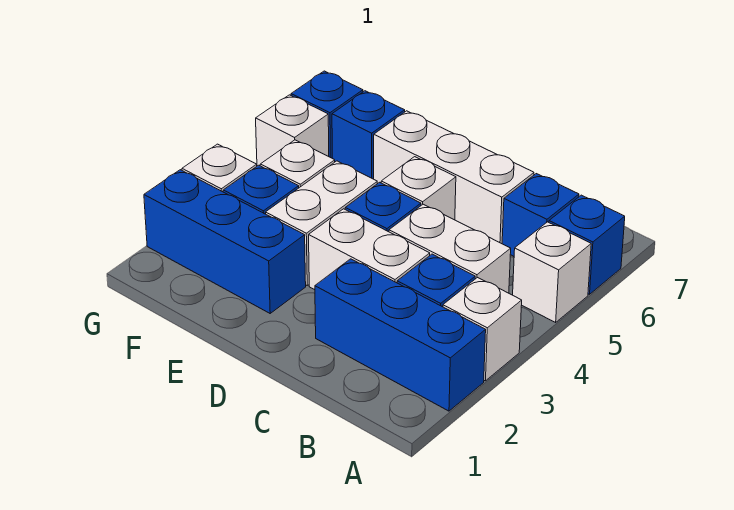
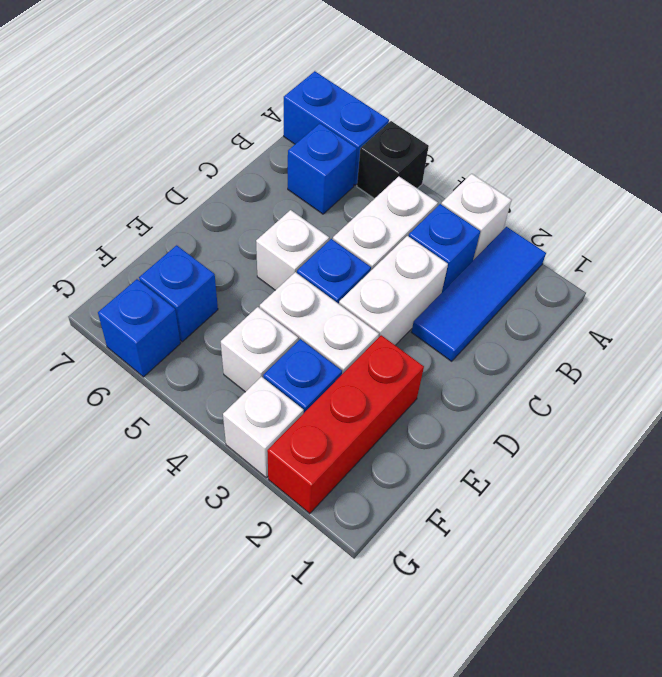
blue brick A2:C2 level 1 -> blue tile A2:C2 level 1
white brick A5 level 1 -> black brick A5 level 1
blue brick A6 level 1 -> blue brick A6:A7 level 1
white brick C6:E6 level 1 -> none
blue brick E2:G2 level 1 -> red brick E2:G2 level 1
white brick G5 level 1 -> none

